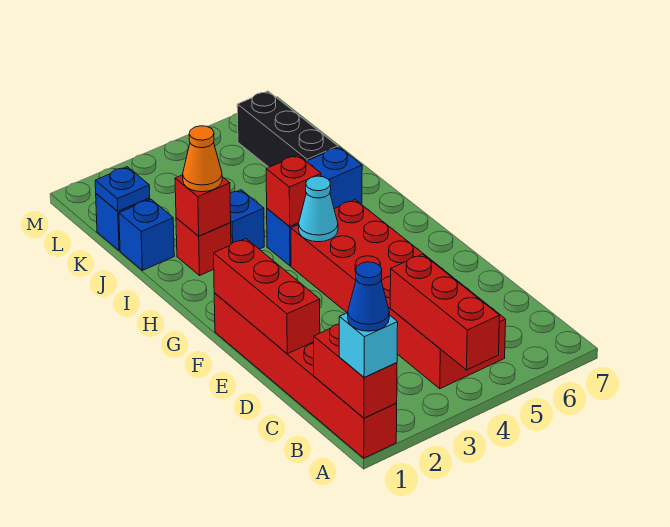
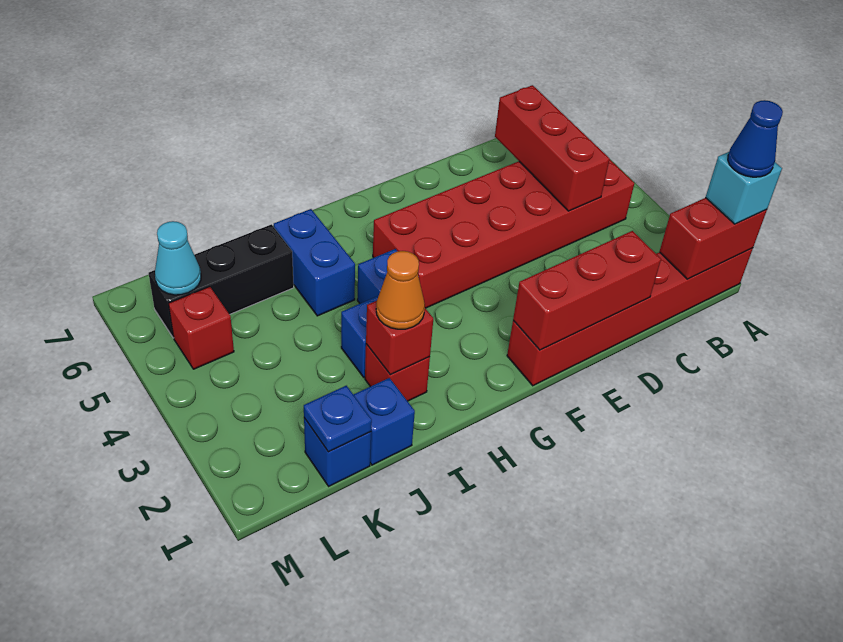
red brick A4:C4 level 2 -> red brick C4:C6 level 2
cyan cone G4 level 2 -> cyan cone L6 level 2
red brick H4 level 2 -> red brick L5 level 1

